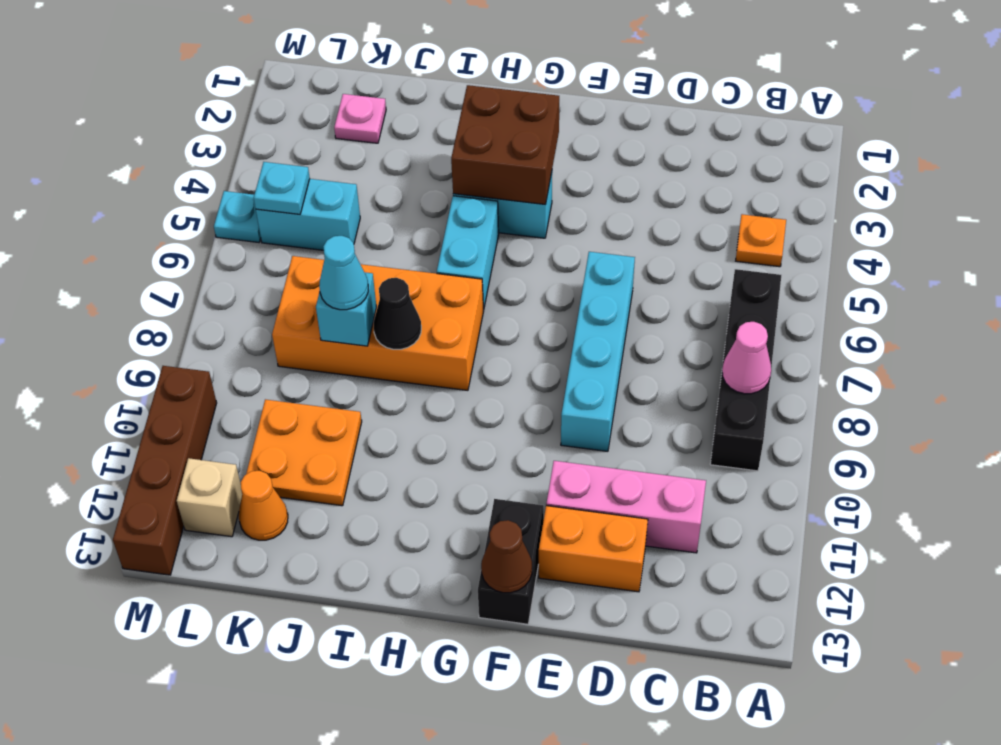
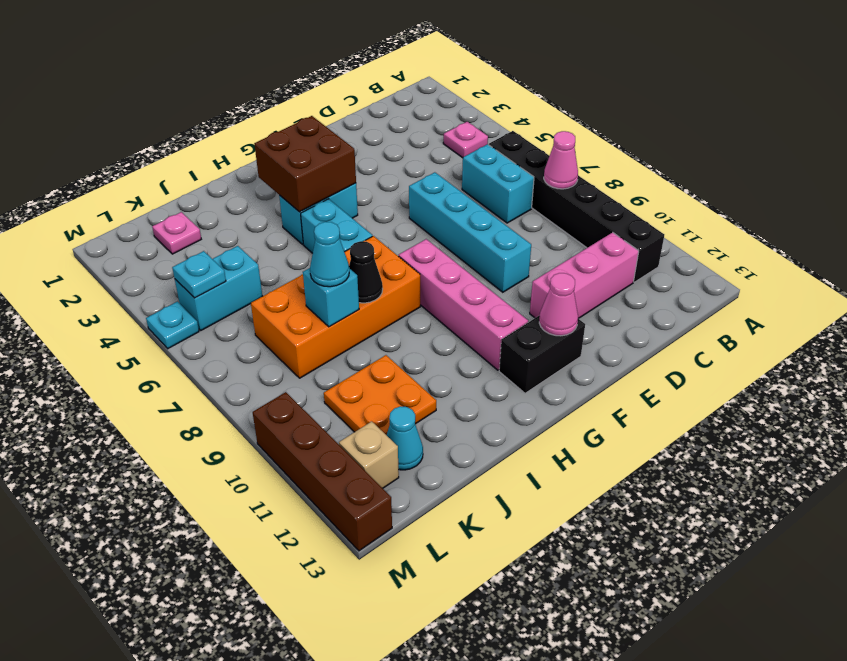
orange plate B4 level 1 -> pink plate B4 level 1
black brick B6:B9 level 1 -> black brick B6:B11 level 1
none -> cyan brick C6:C7 level 1
orange brick D12:E12 level 1 -> none
black brick F12:F13 level 1 -> black brick F12:G12 level 1
none -> pink cone F12 level 2
brown cone F13 level 2 -> none
none -> pink brick G8:G11 level 1
orange cone K12 level 1 -> cyan cone K12 level 1

